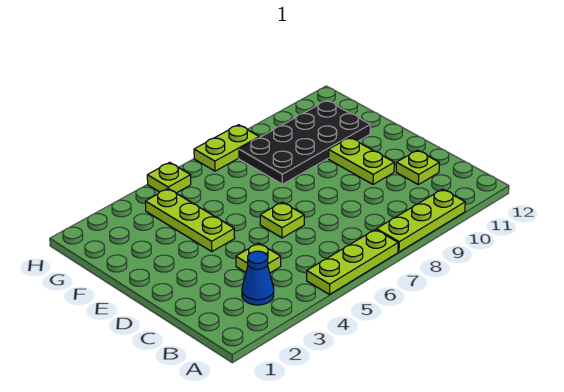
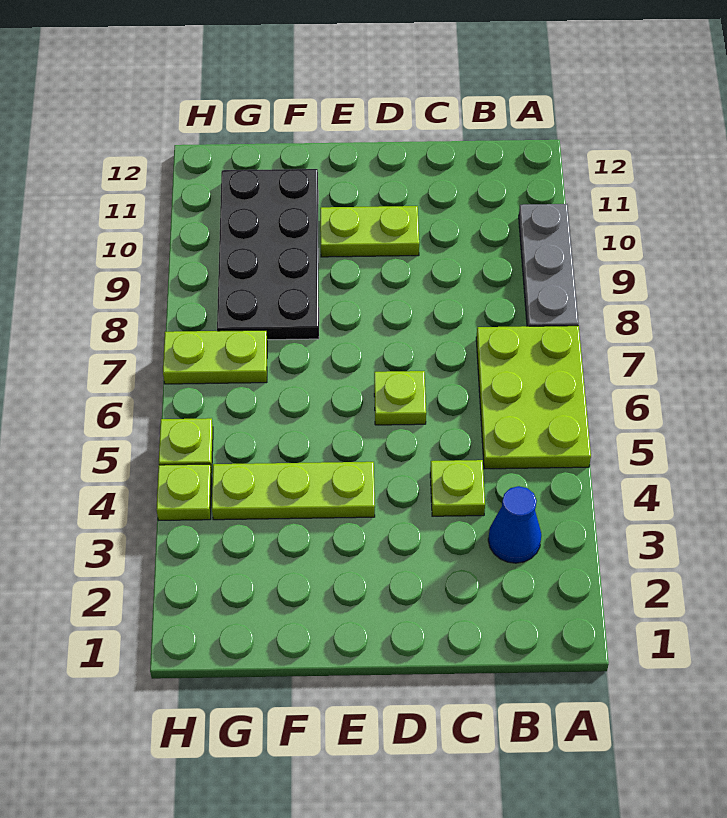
lime plate A5:A7 level 1 -> lime plate A5:B7 level 1
lime plate A8:A10 level 1 -> grey plate A8:A10 level 1
lime plate C11 level 1 -> lime plate H4 level 1
lime plate H7:H8 level 1 -> lime plate G7:H7 level 1

